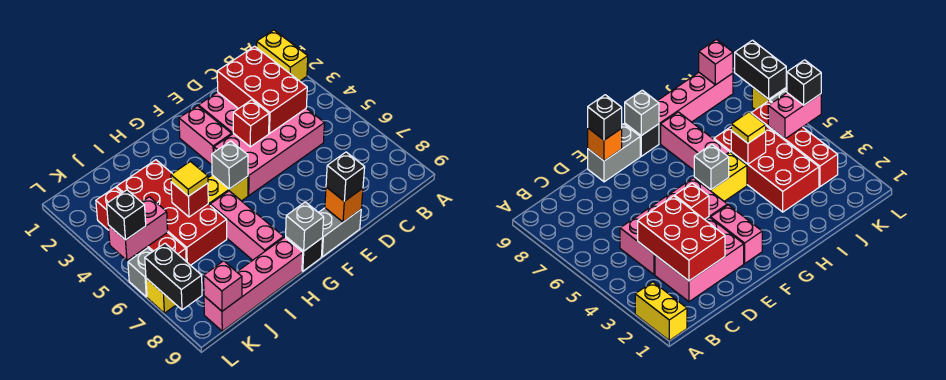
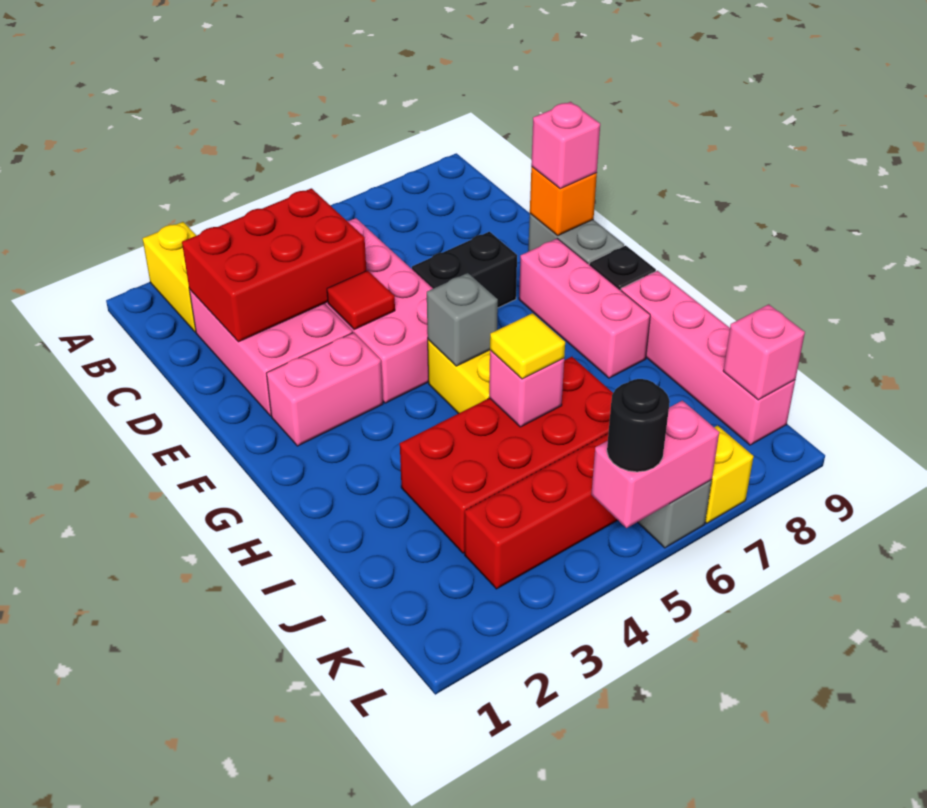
yellow brick A1:A2 level 1 -> yellow brick A2:B2 level 1
red brick E4 level 2 -> red tile E4 level 2
black brick E9 level 3 -> pink brick E9 level 3
grey brick G9 level 2 -> none
pink brick H6:H8 level 1 -> pink brick F8:H8 level 1
red brick I5 level 2 -> pink brick I5 level 2
pink brick K5:L5 level 2 -> pink brick L5:L6 level 2
black brick L5 level 3 -> black round brick L5 level 3
black brick L7:L8 level 2 -> black brick E6:E7 level 1

